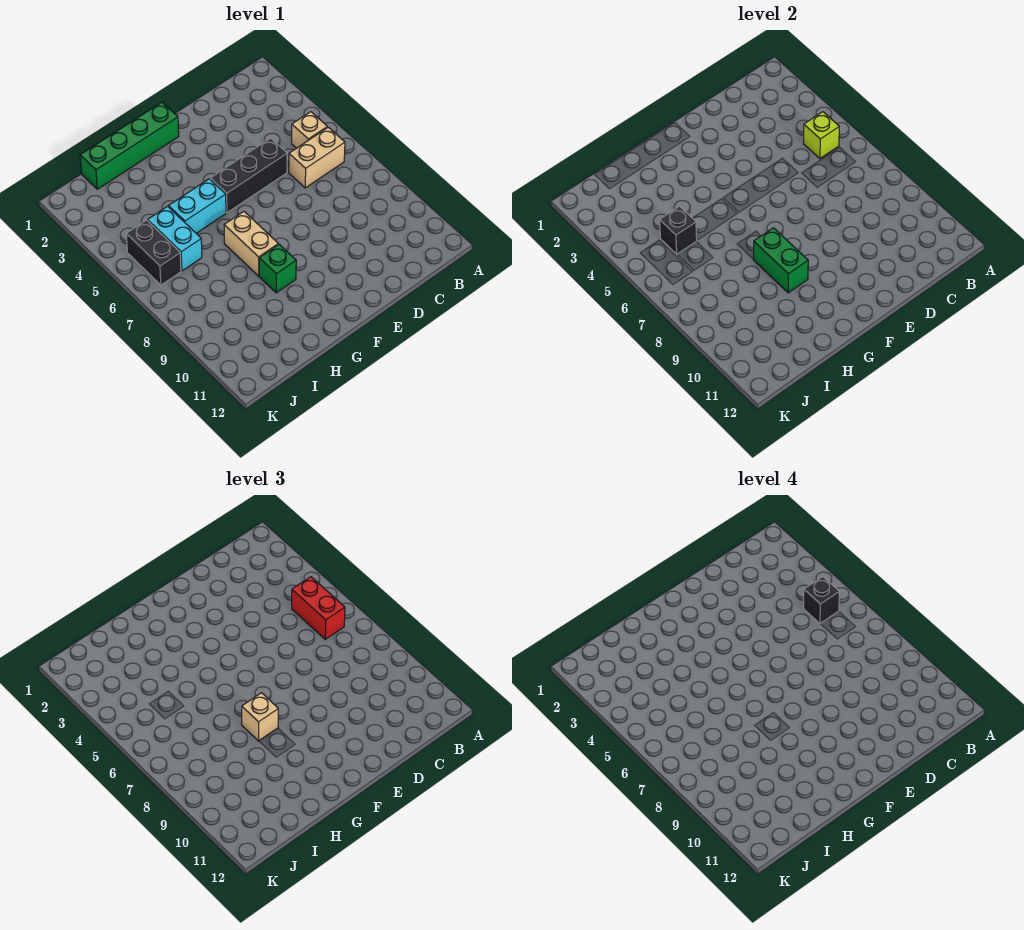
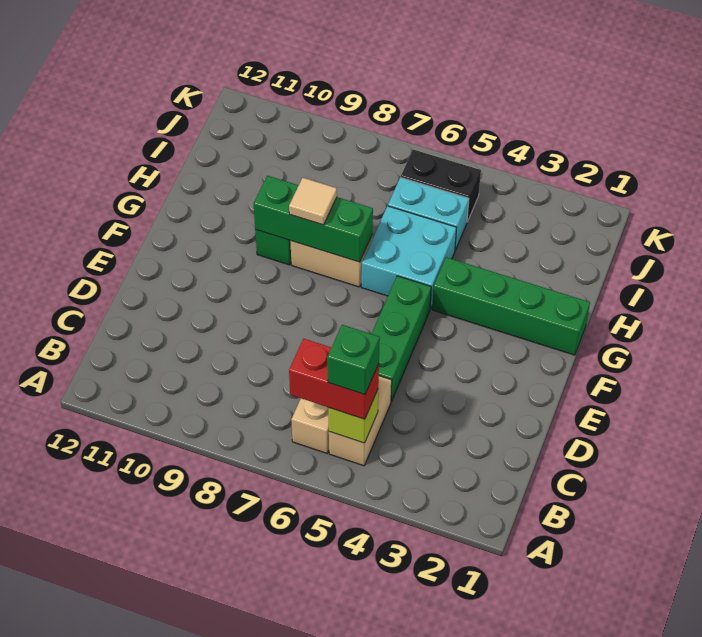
tan brick B5 level 1 -> tan brick B5:C5 level 1
black brick B5 level 4 -> green brick B5 level 4
black brick D5:F5 level 1 -> green brick D5:F5 level 1
green brick F1:I1 level 1 -> green brick G1:G4 level 1
cyan brick G5:H5 level 1 -> cyan brick G5:H6 level 1
green brick G8:G9 level 2 -> green brick G7:G9 level 2
tan brick G8 level 3 -> tan tile G8 level 3
black brick I5 level 2 -> none

